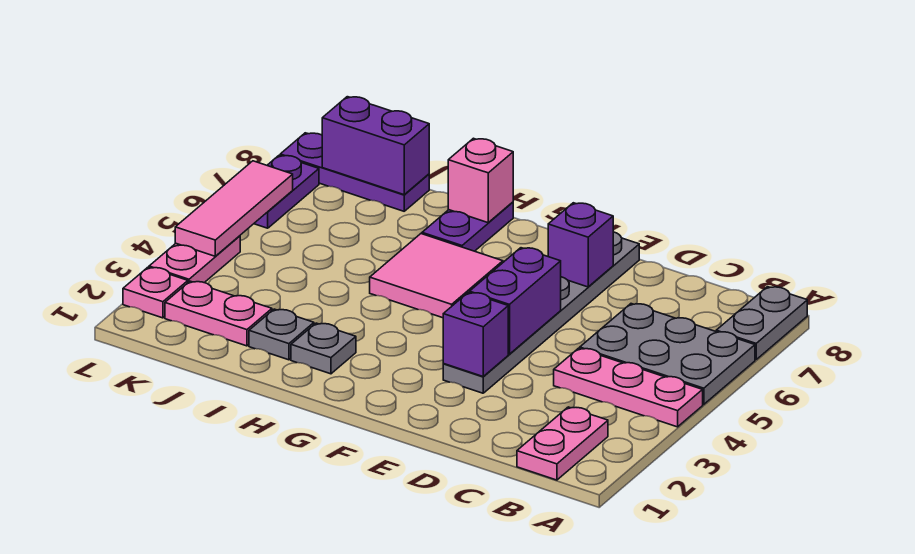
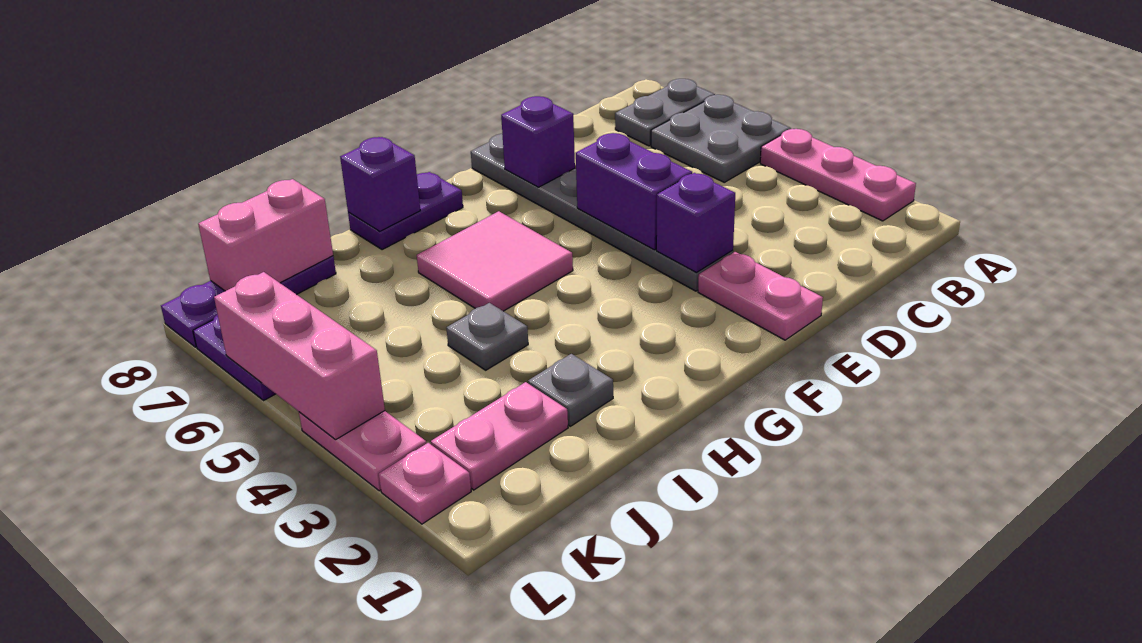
pink plate A4:C4 level 1 -> pink plate A2:A4 level 1
grey plate A5:C6 level 1 -> grey plate A5:B6 level 1
grey plate A7:A8 level 1 -> grey plate A7:B7 level 1
pink plate B1:B2 level 1 -> pink plate E1:E2 level 1
grey plate H2 level 1 -> grey plate I4 level 1
purple plate H7:H8 level 1 -> purple plate G8:H8 level 1
pink brick H8 level 2 -> purple brick H8 level 2
purple brick J8:K8 level 2 -> pink brick J8:K8 level 2
pink tile L4:L6 level 2 -> pink brick L4:L6 level 2

